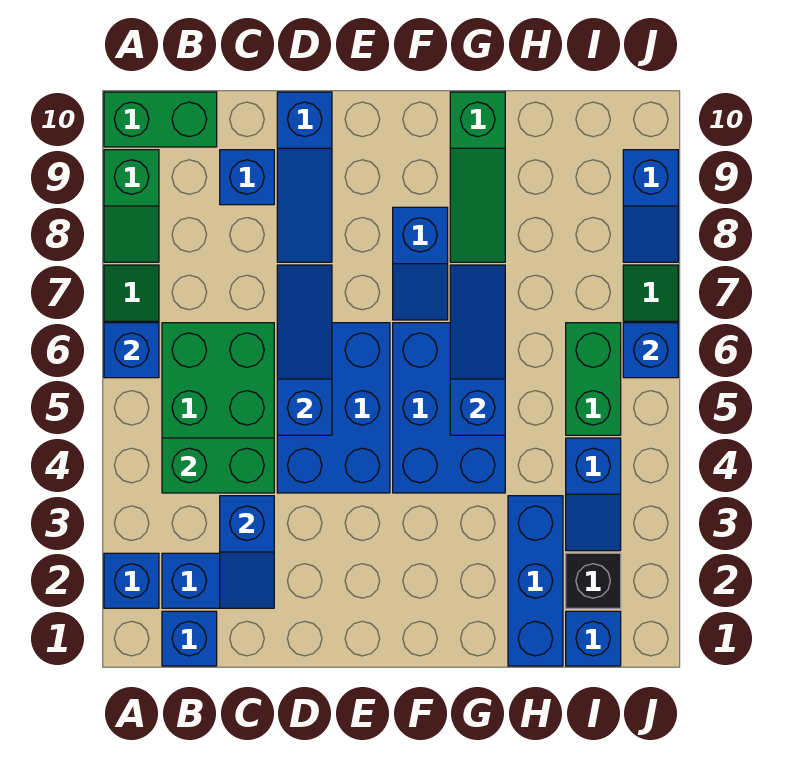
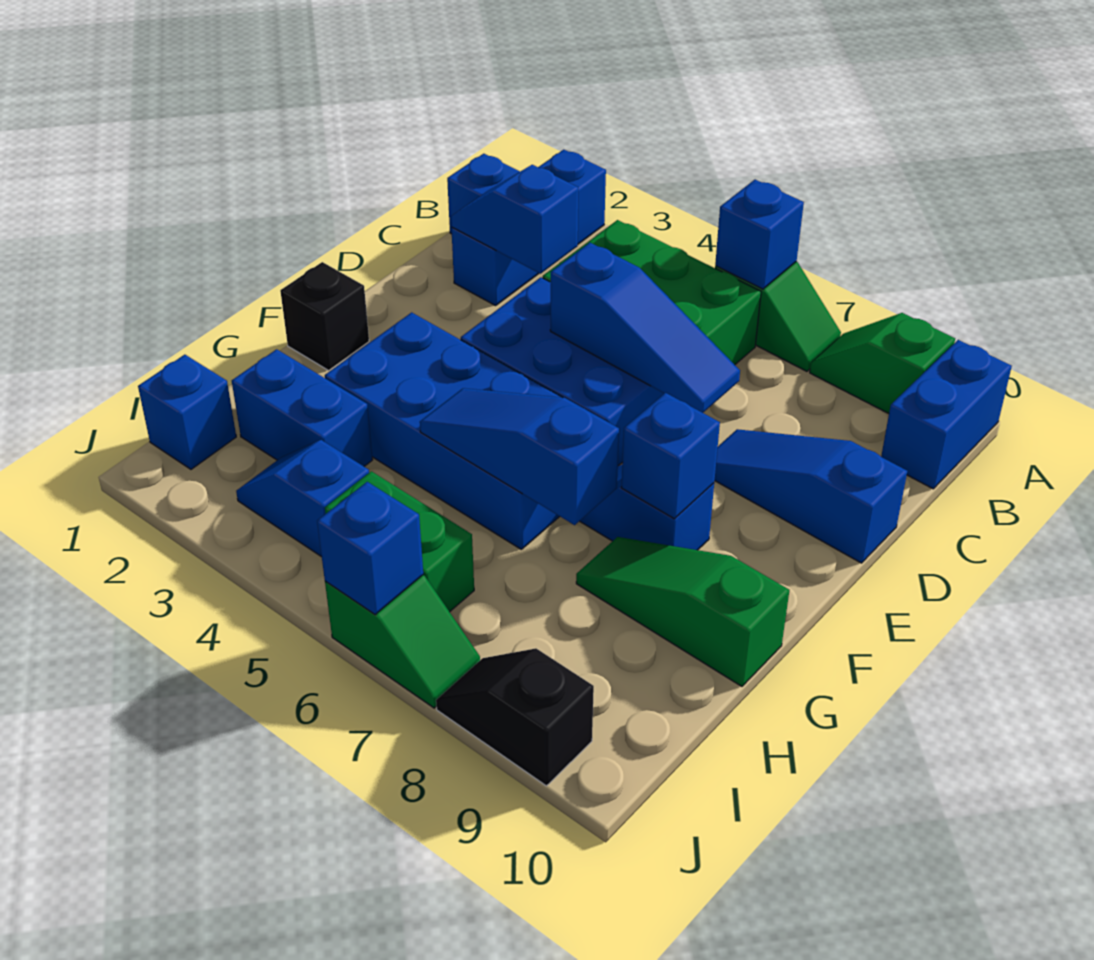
green brick A10:B10 level 1 -> blue brick A10:B10 level 1
green brick B4:C4 level 2 -> none
blue brick C9 level 1 -> blue brick F8 level 2
blue brick F4:G6 level 1 -> blue brick F3:G6 level 1
blue slope G5:G7 level 2 top 5 -> blue slope G5:G7 level 2 top 7
blue brick H1:H3 level 1 -> blue brick H2:H3 level 1
black brick I2 level 1 -> black brick F1 level 1
blue slope J8:J9 level 1 top 9 -> black slope J8:J9 level 1 top 9

